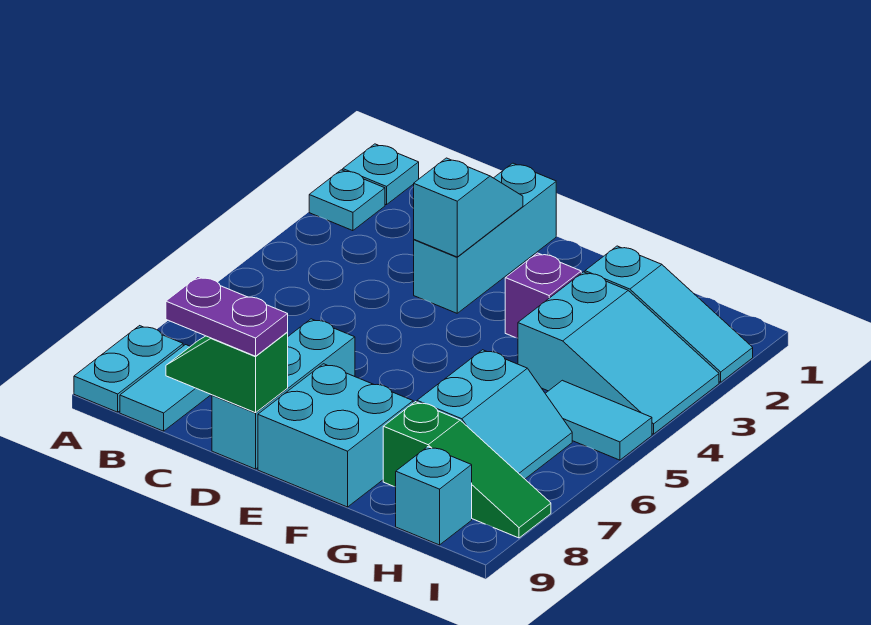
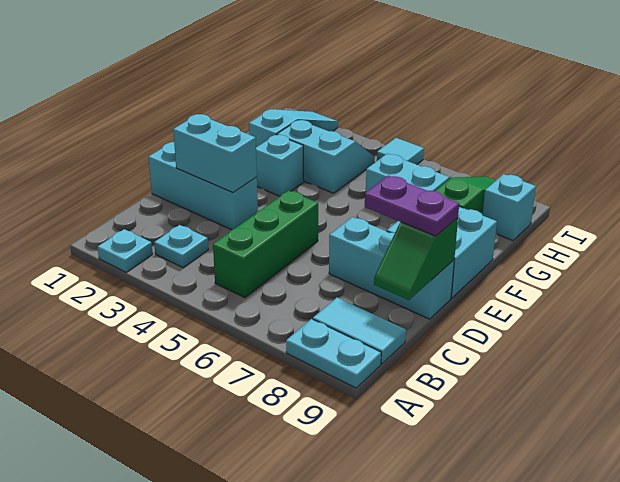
cyan plate A1 level 1 -> cyan plate B3 level 1
none -> green brick B5:D5 level 1
purple plate C9:D9 level 3 -> purple plate D8:D9 level 3
cyan slope D2:D3 level 2 top 3 -> cyan brick D2:D3 level 2
purple brick F3 level 1 -> cyan brick F3 level 1
cyan slope G3:I4 level 1 top G -> cyan slope G3:H4 level 1 top G
cyan tile H5:I5 level 1 -> cyan tile I5 level 1

